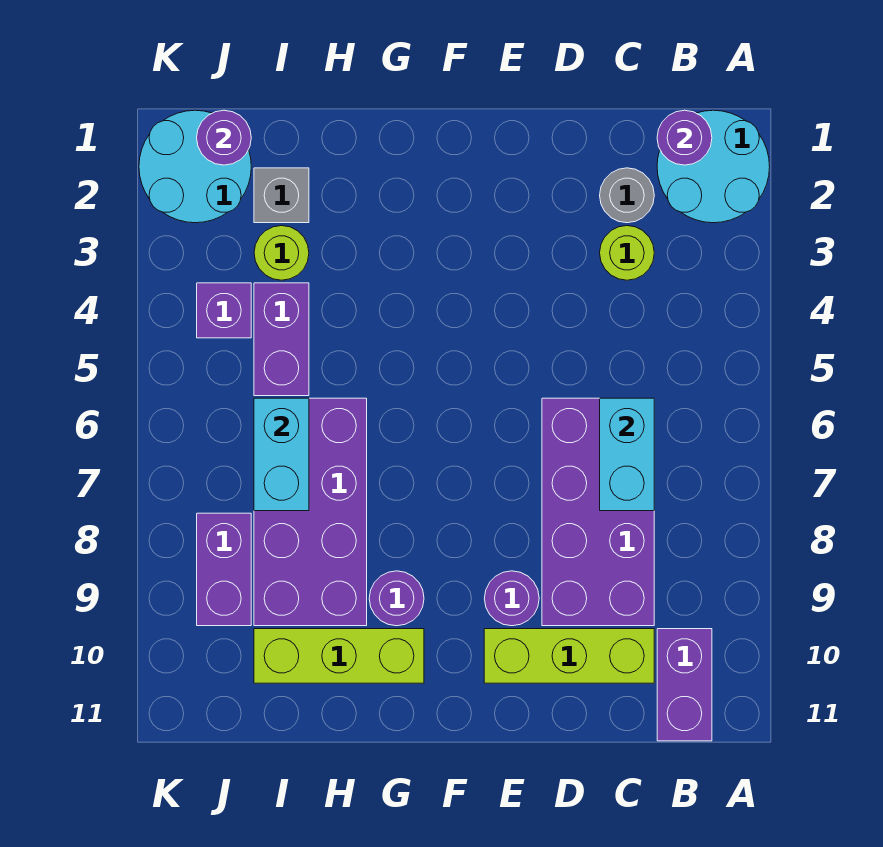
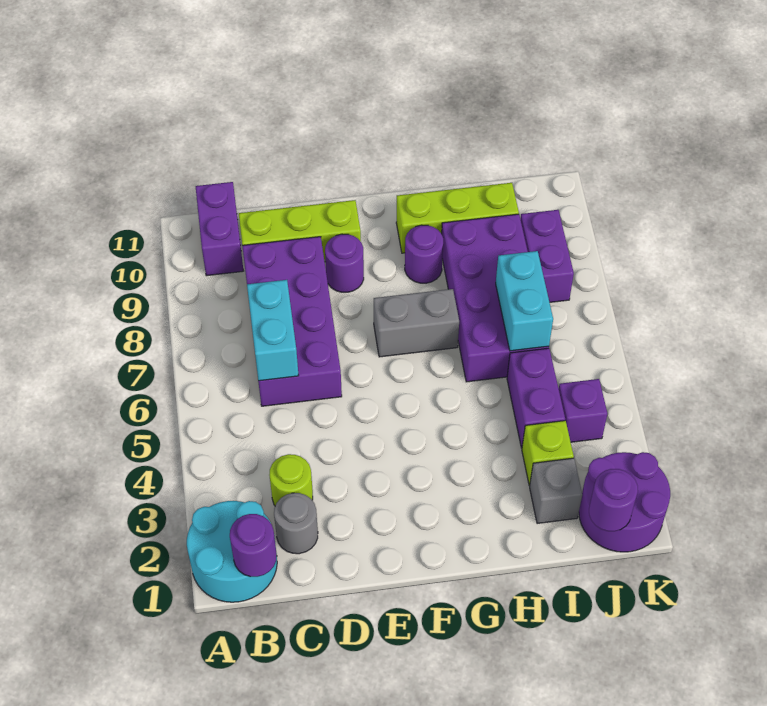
none -> grey brick F7:G7 level 1
lime round brick I3 level 1 -> lime brick I3 level 1
cyan round brick J1:K2 level 1 -> purple round brick J1:K2 level 1

